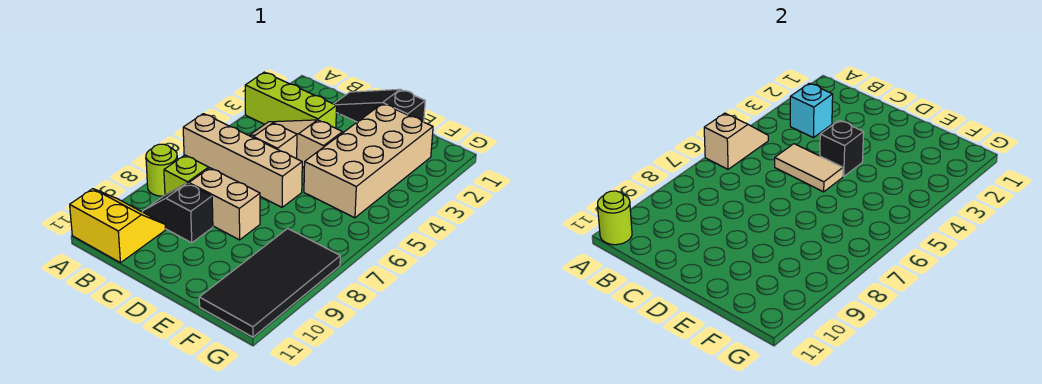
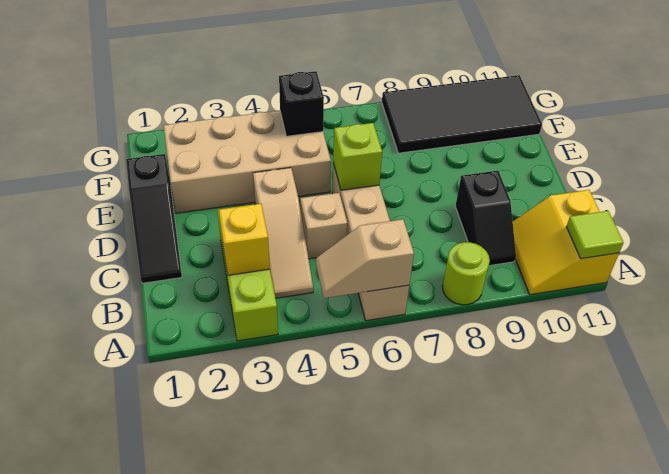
lime round brick A11 level 2 -> lime tile A11 level 2
cyan brick B3 level 2 -> yellow brick B3 level 2
lime brick B8 level 1 -> lime brick D6 level 2
tan tile C5:D5 level 2 -> none
tan brick C8:D8 level 1 -> none
black brick D4 level 2 -> black brick F5 level 2

